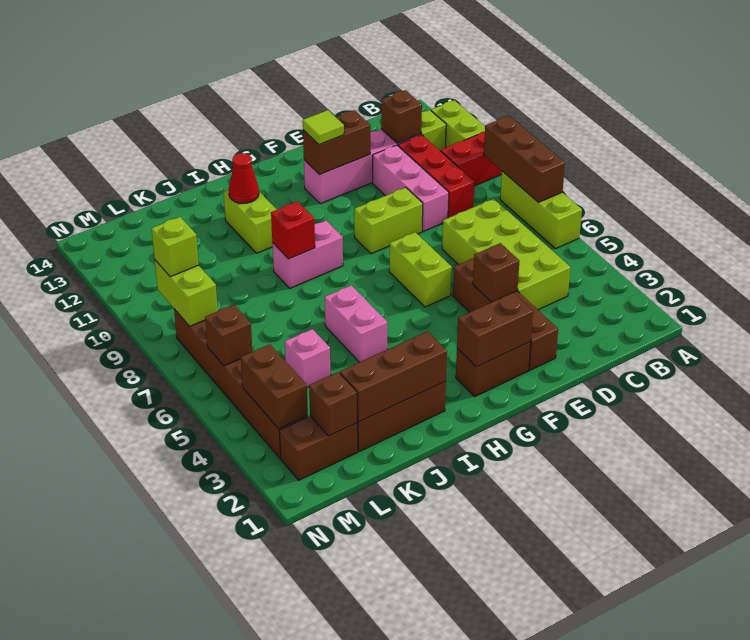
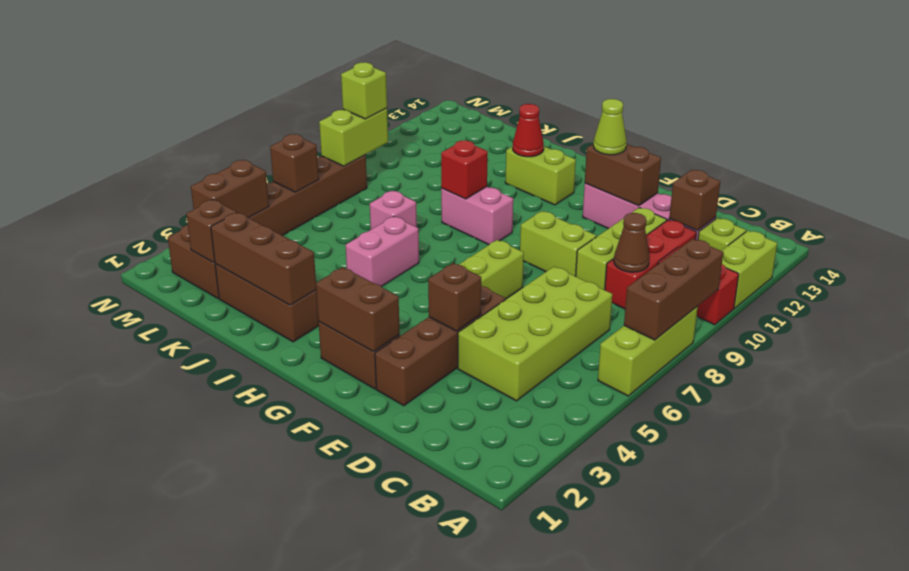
none -> brown cone C9 level 2
pink brick D9:D11 level 1 -> lime brick D9:D11 level 1
lime tile F12 level 3 -> lime cone F12 level 3
lime brick I11:I12 level 1 -> lime brick H12:I12 level 1
pink brick K5 level 1 -> pink brick J7 level 1

